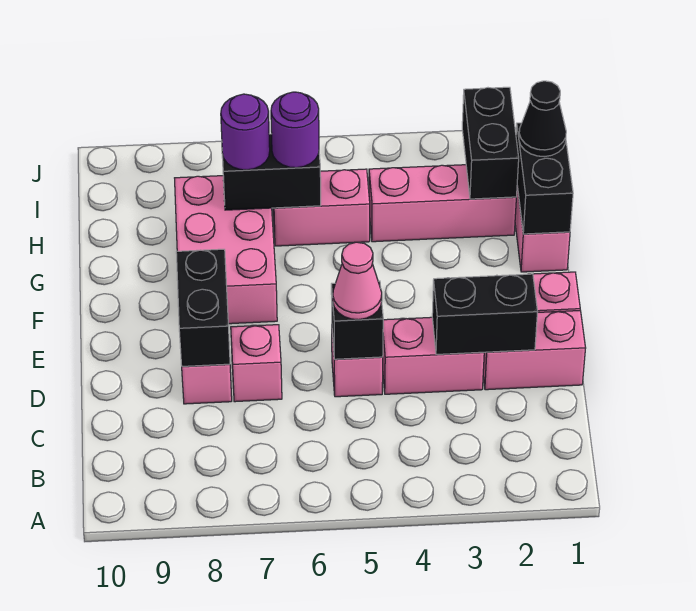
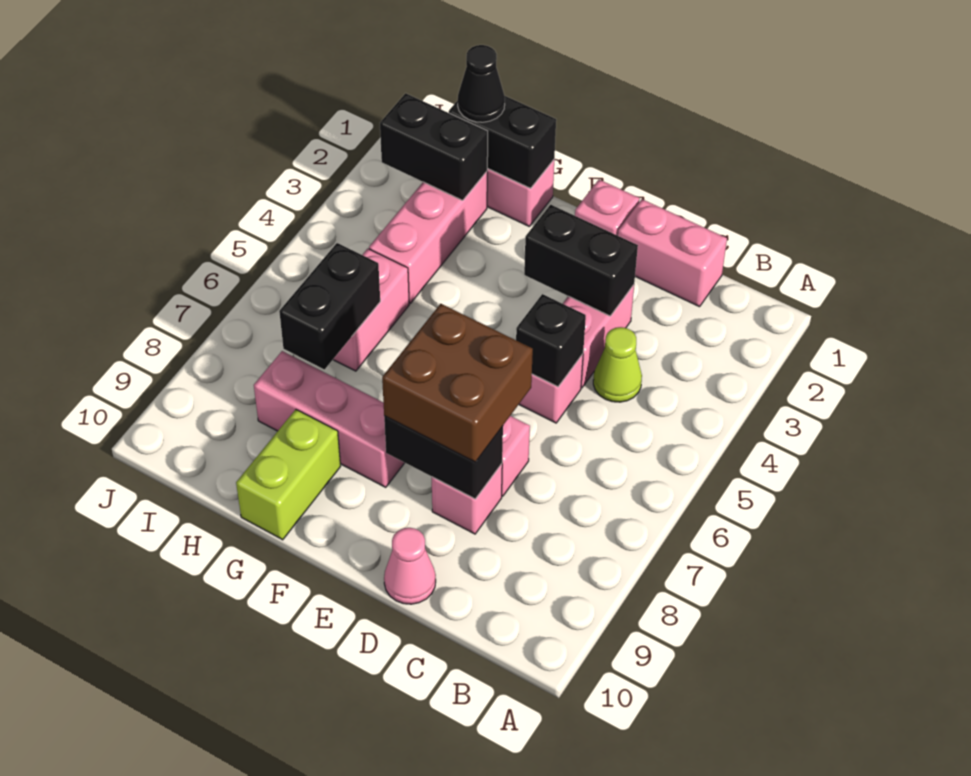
none -> lime cone C4 level 1
pink brick D1:D2 level 1 -> pink brick C1:D1 level 1
black brick D2:D3 level 2 -> black brick D3:E3 level 2
pink cone D5 level 3 -> pink cone D10 level 1
none -> brown brick D7:E8 level 3
pink brick F7:H8 level 1 -> pink brick F8:H8 level 1
none -> lime brick G9:G10 level 1
purple round brick H6 level 3 -> none
purple round brick H7 level 3 -> none

